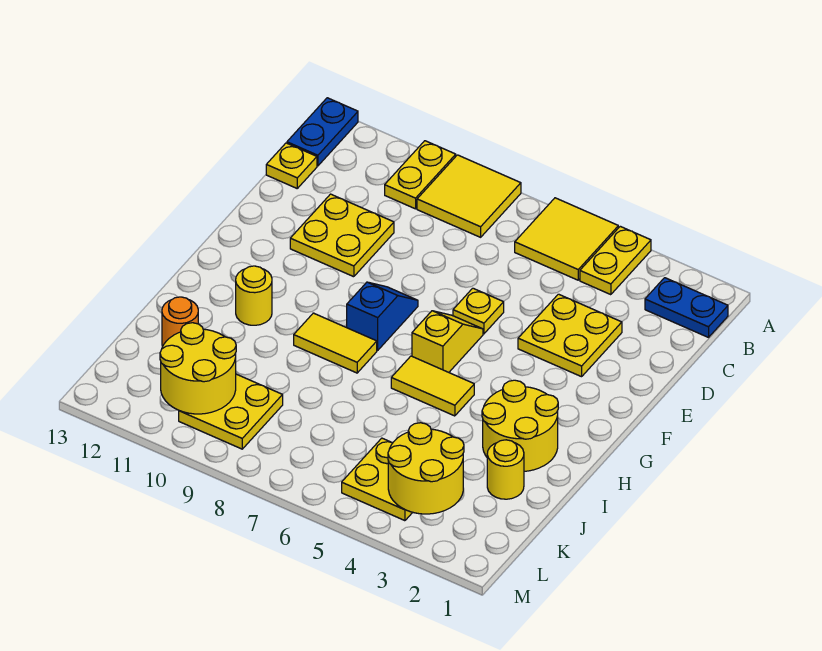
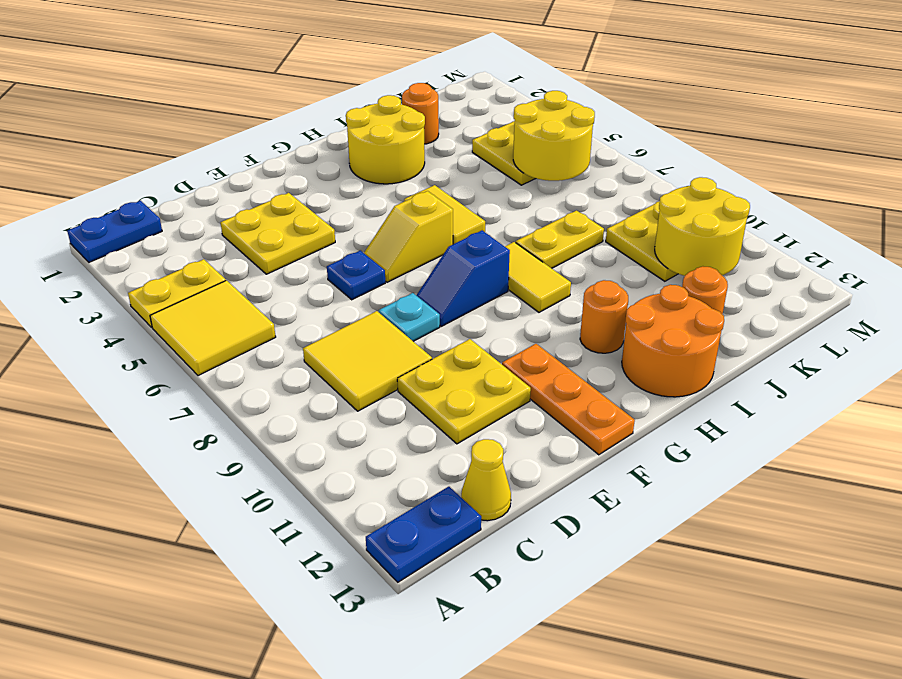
yellow tile A8:B9 level 1 -> yellow tile C8:D9 level 1
yellow plate A10:B10 level 1 -> yellow plate I8:J8 level 1
blue plate B1:B2 level 1 -> blue plate A1:B1 level 1
yellow plate C13 level 1 -> yellow cone C13 level 1
yellow plate E6 level 1 -> blue plate E6 level 1
none -> cyan plate E8 level 1
none -> orange plate F11:F13 level 1
yellow round brick H11 level 1 -> orange round brick H11 level 1
none -> orange round brick H12:I13 level 1
yellow round brick J2 level 1 -> orange round brick J2 level 1
yellow round brick K3:L4 level 2 -> yellow round brick K5:L6 level 2

